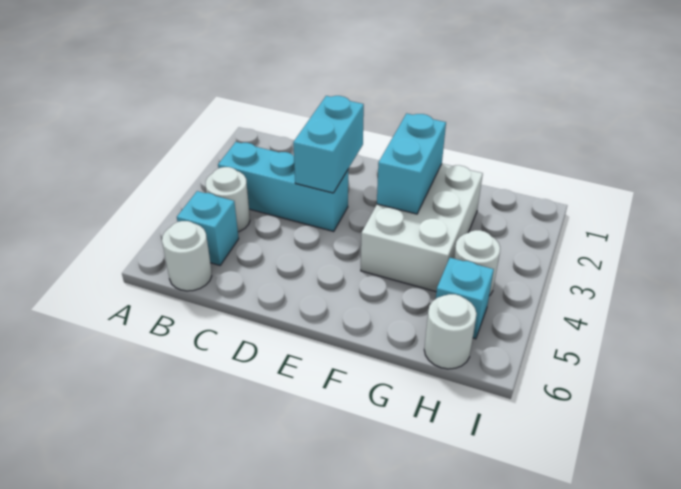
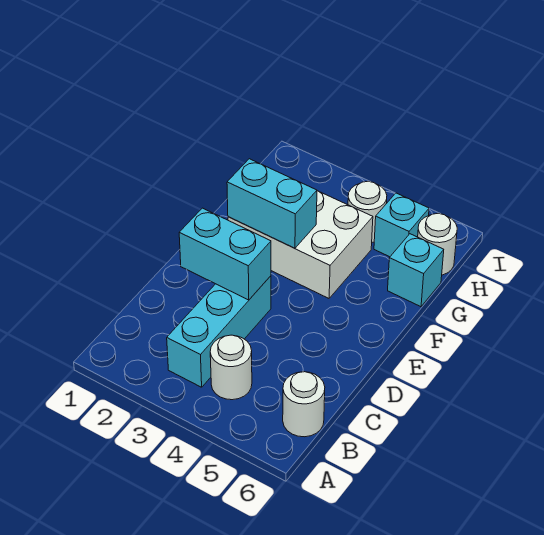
cyan brick B5 level 1 -> cyan brick G6 level 1

